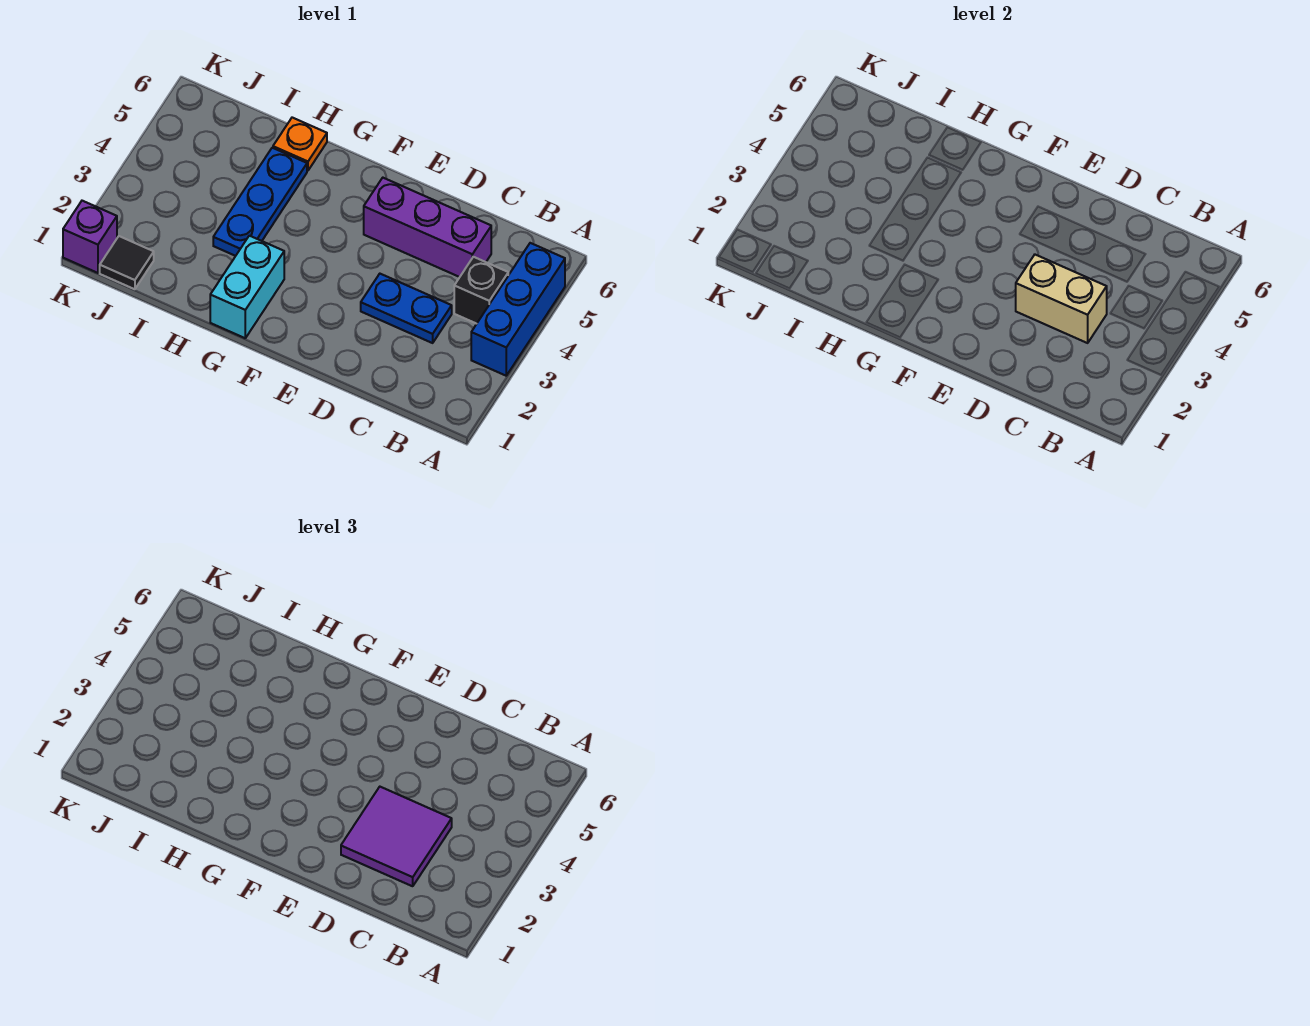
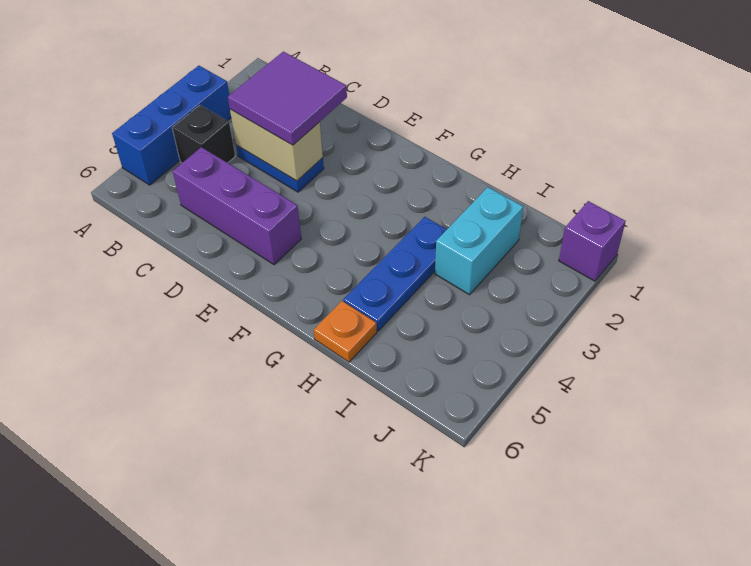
cyan brick G1:G2 level 1 -> cyan brick I2:I3 level 1
black tile J1 level 1 -> none

